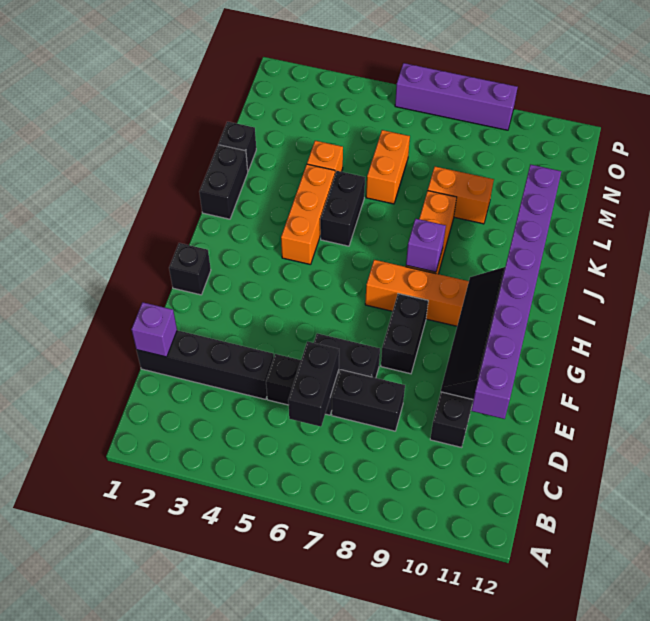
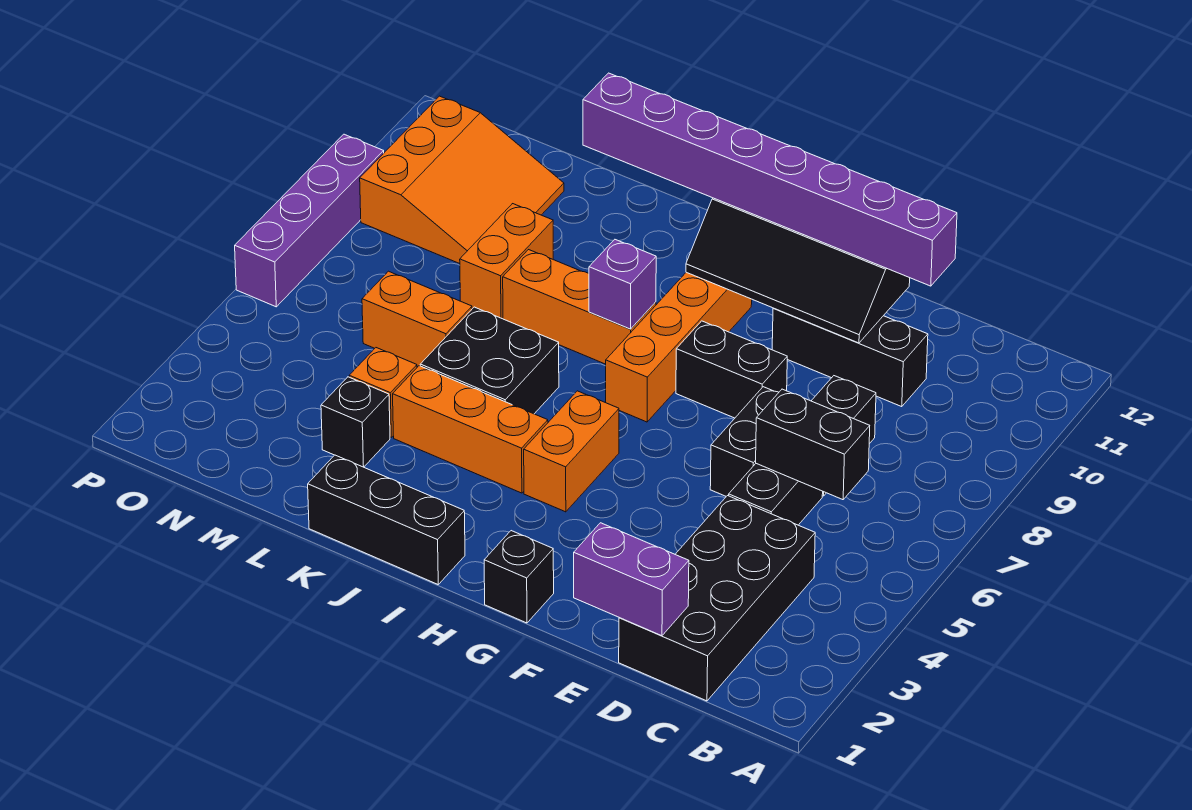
black brick D1:D4 level 1 -> black brick C1:D4 level 1
purple brick D1 level 2 -> purple brick D1:E1 level 2
none -> orange brick H4:H5 level 1
black brick J1:K1 level 1 -> black brick I1:K1 level 1
black brick J5:K5 level 1 -> black brick J5:K6 level 1
black brick L1 level 1 -> black brick L3 level 1
none -> orange slope M9:O11 level 1 top O

